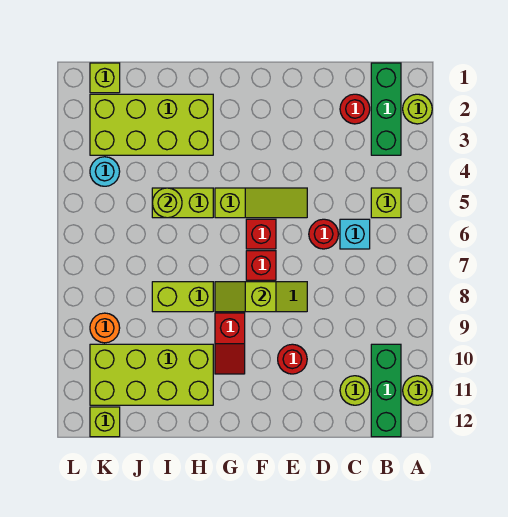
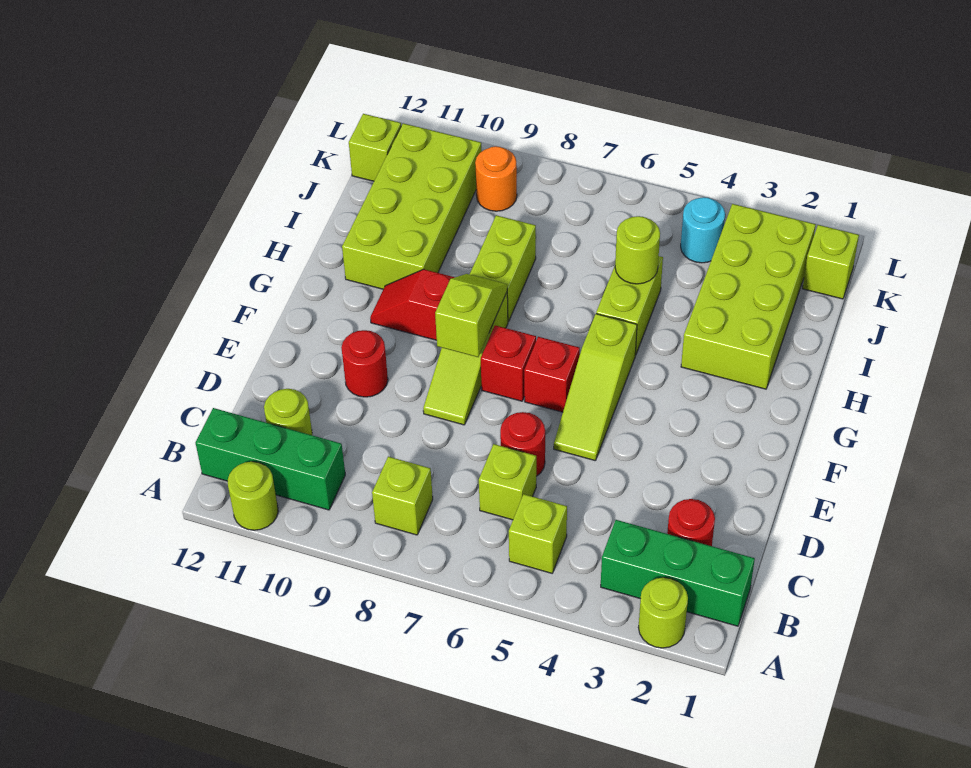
none -> lime brick B8 level 1
cyan brick C6 level 1 -> lime brick C6 level 1

